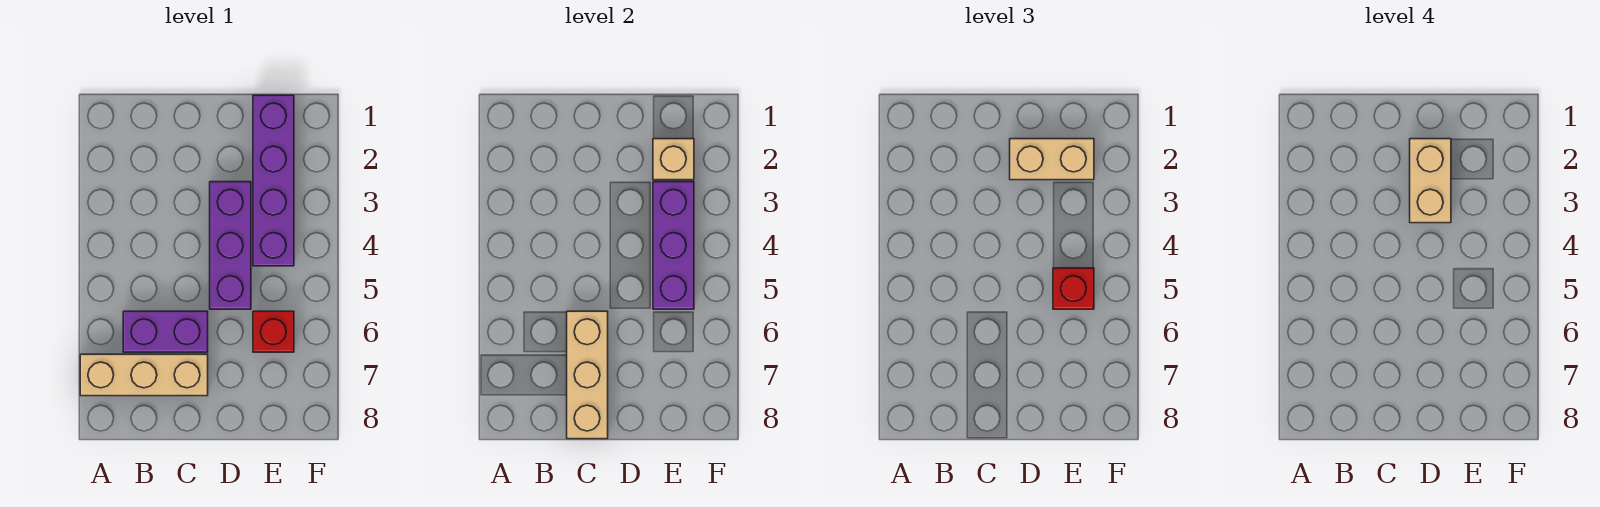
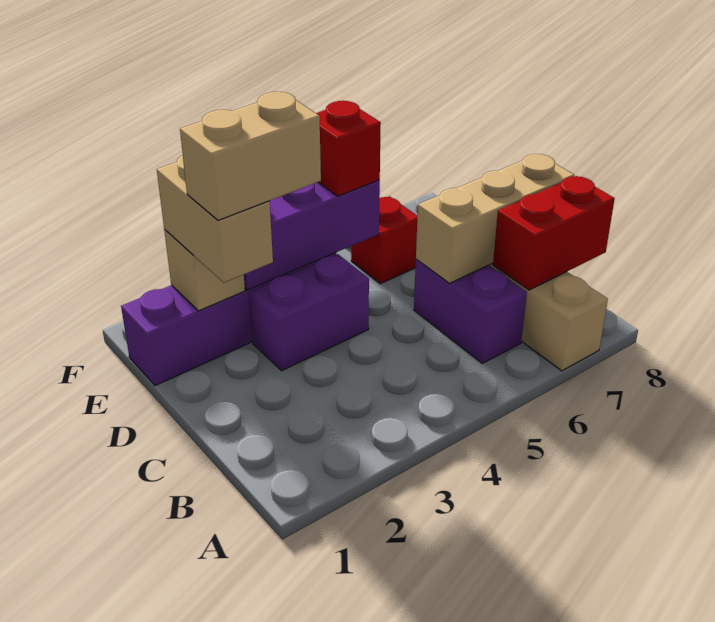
none -> red brick B7:B8 level 2
purple brick D3:D5 level 1 -> purple brick D3:D4 level 1

